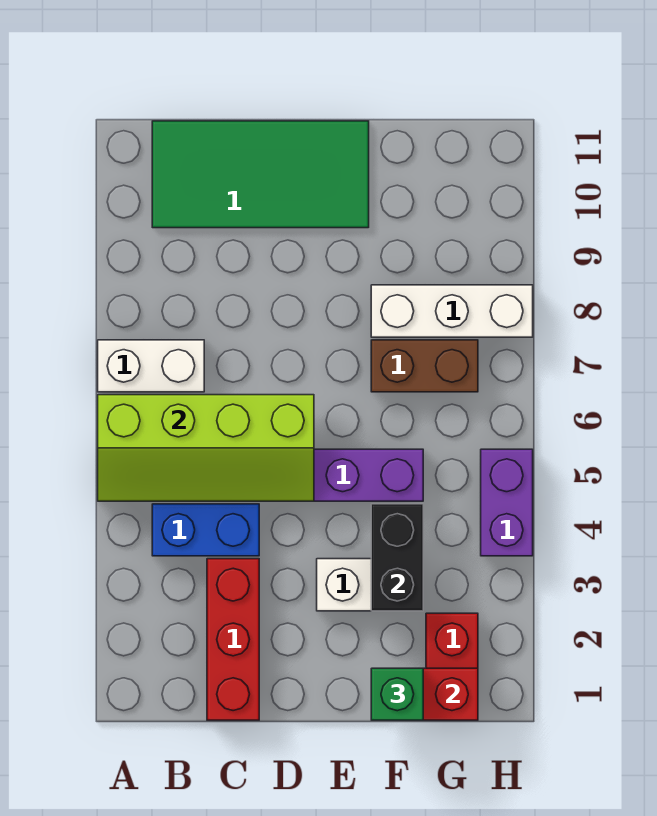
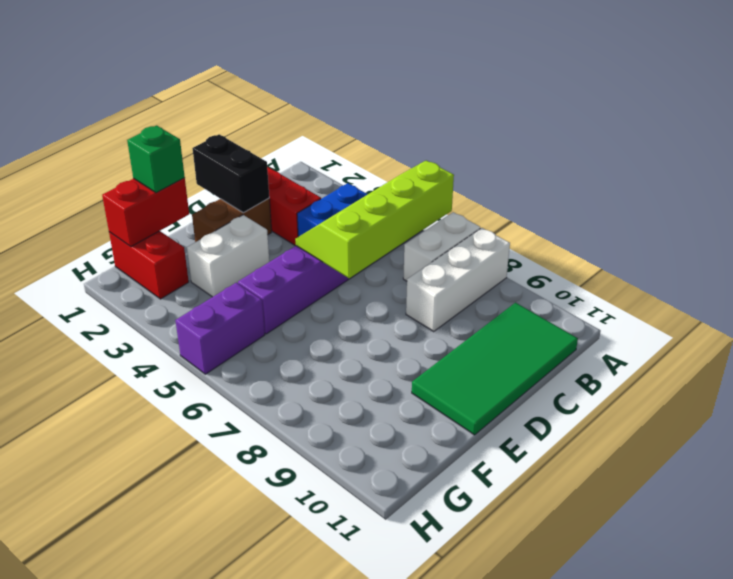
black brick F3:F4 level 2 -> black brick D1:D2 level 2
brown brick F7:G7 level 1 -> brown brick D2:E2 level 1
white brick F8:H8 level 1 -> white brick A8:C8 level 1
purple brick H4:H5 level 1 -> purple brick G5:H5 level 1

